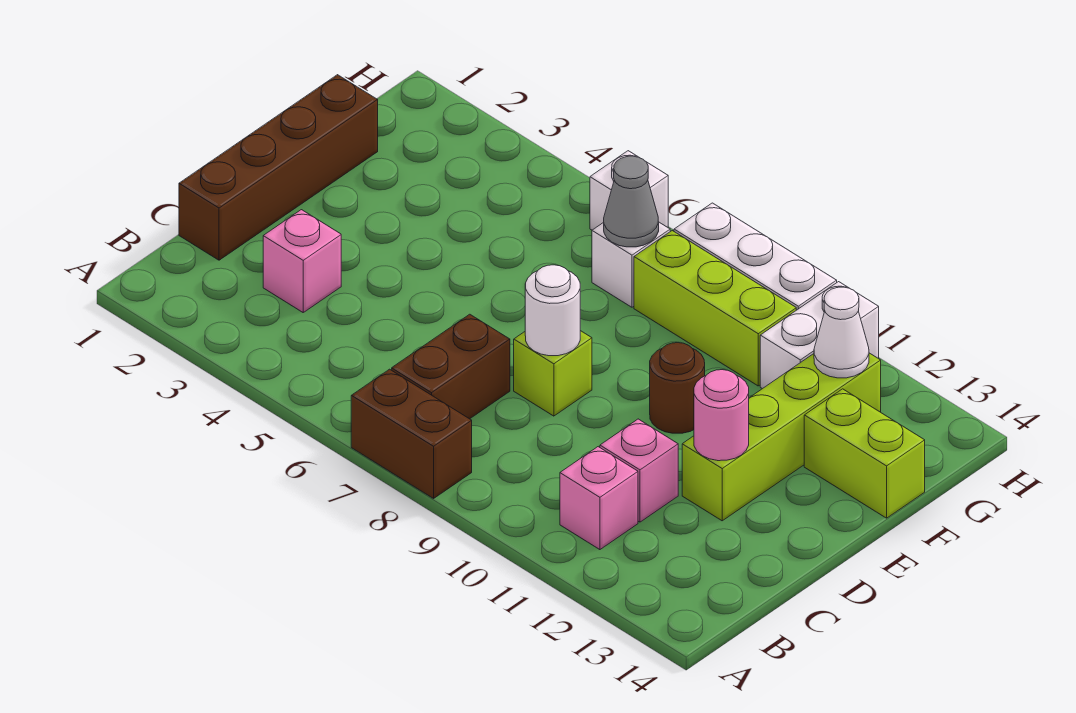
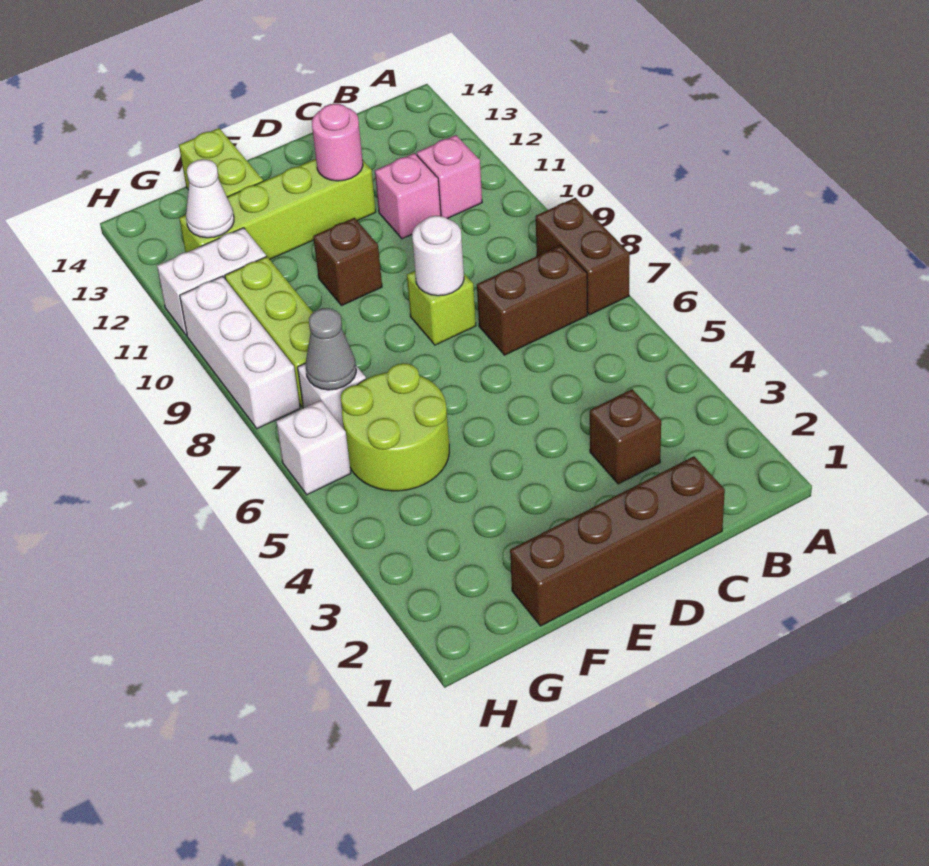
pink brick C3 level 1 -> brown brick C3 level 1
brown round brick E10 level 1 -> brown brick E10 level 1
none -> lime round brick F5:G6 level 1

